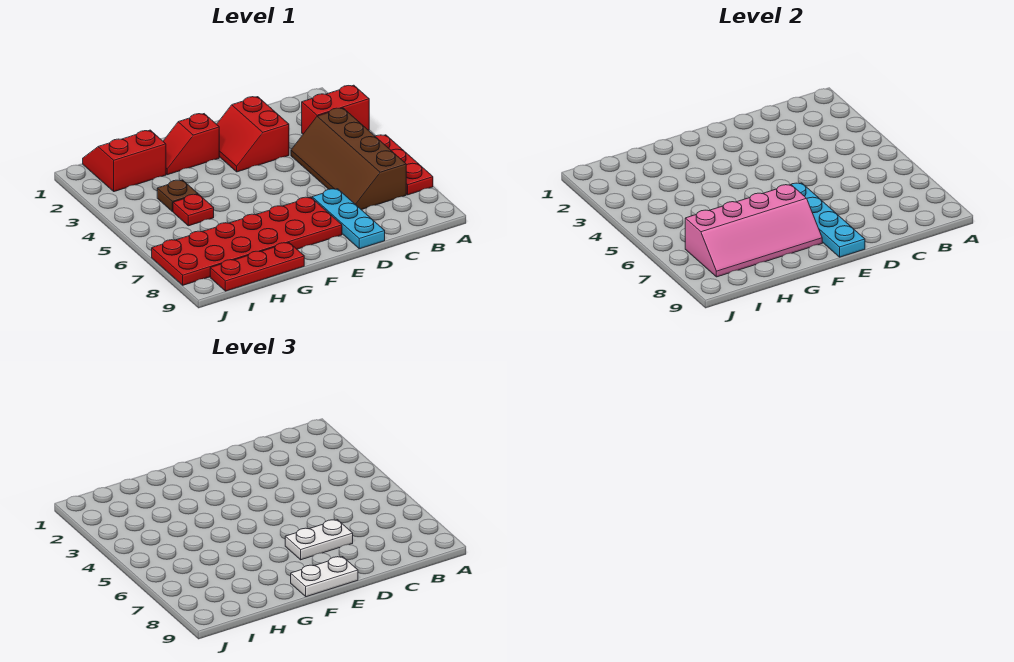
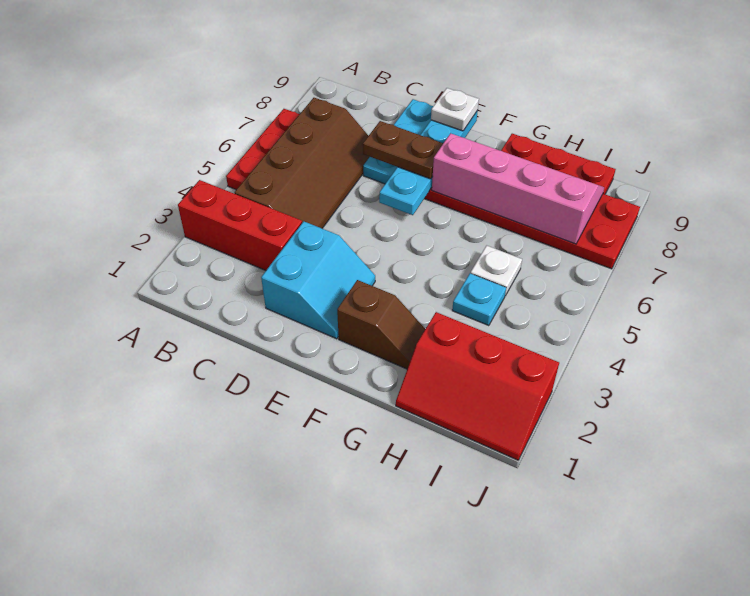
red brick A3:B3 level 1 -> red brick A3:C3 level 1
red slope D2:E3 level 1 top D -> cyan slope D2:E3 level 1 top D
white plate D7:E7 level 3 -> brown plate D7:E7 level 3
white plate E9:F9 level 3 -> white plate E9 level 3
red slope F2:G2 level 1 top F -> brown slope F2:G2 level 1 top F
red slope H1:I2 level 1 top 2 -> red slope H1:J2 level 1 top 2
brown plate H4 level 1 -> cyan plate H4 level 1
red plate H5 level 1 -> white plate H5 level 1

